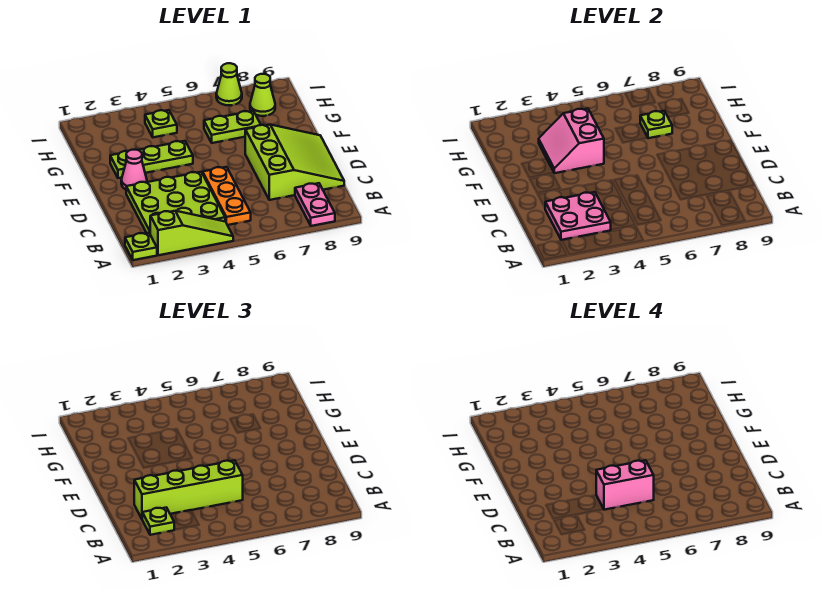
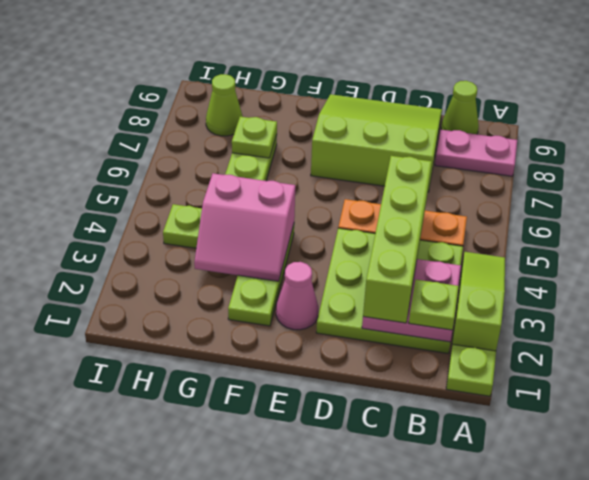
pink brick C4:C5 level 4 -> none
lime cone I7 level 1 -> lime cone B9 level 1

